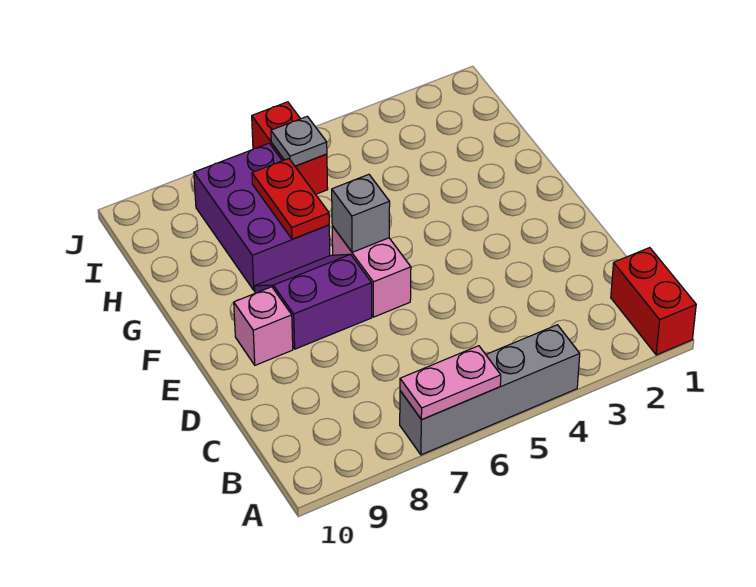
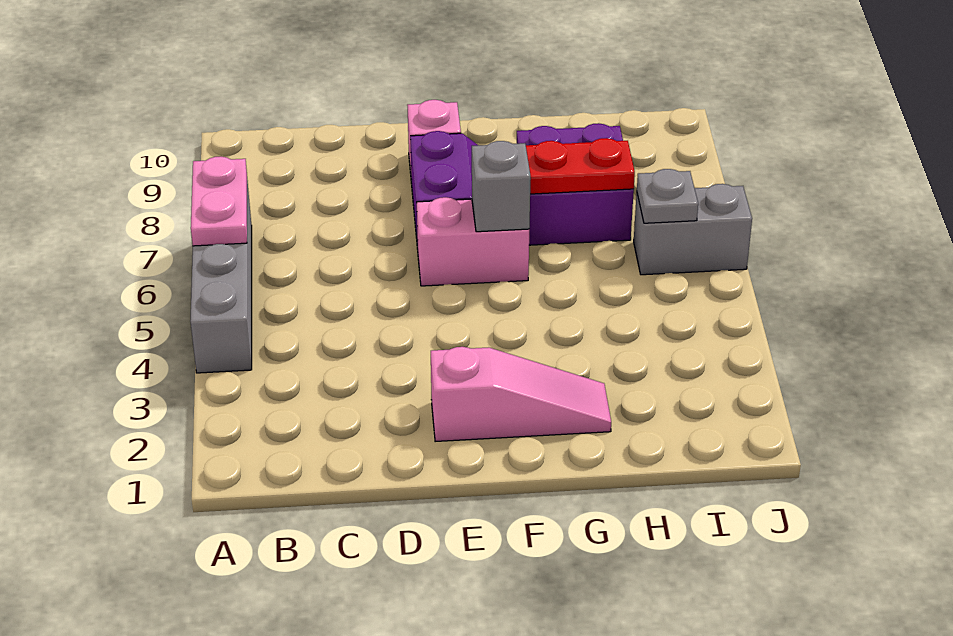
red brick A1:B1 level 1 -> none
none -> pink slope E2:G2 level 1 top E
purple brick G7:I8 level 1 -> purple brick G7:H8 level 1
red brick I6:J6 level 1 -> grey brick I6:J6 level 1

